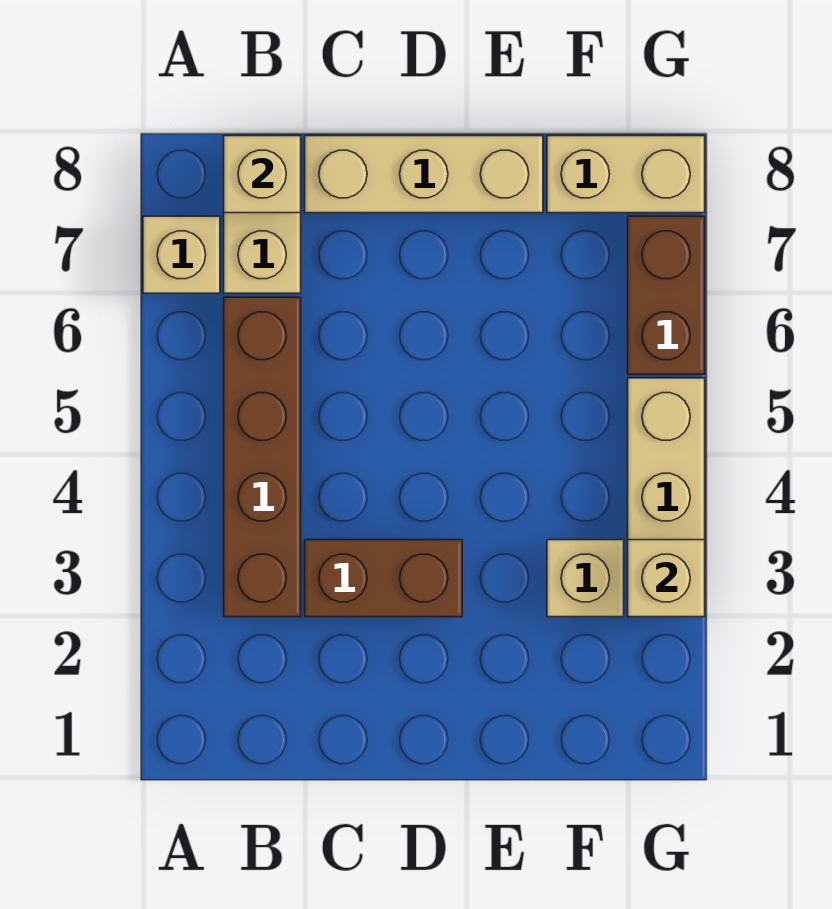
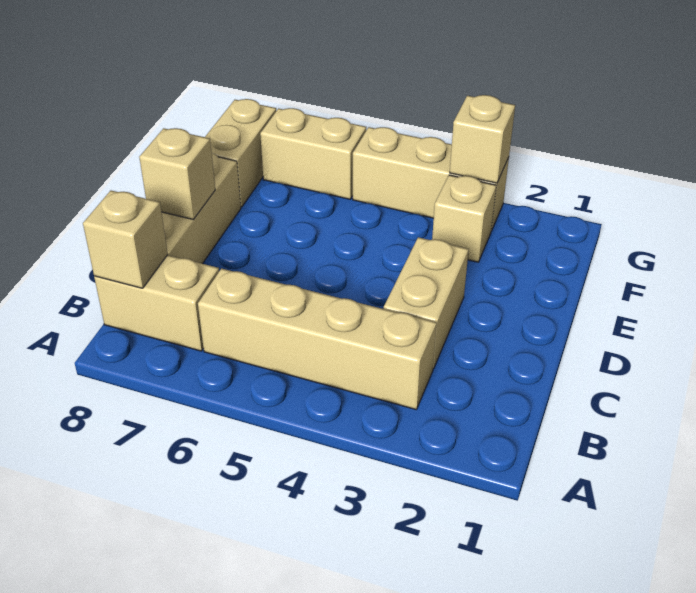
tan brick A7 level 1 -> tan brick D8 level 2
brown brick B3:B6 level 1 -> tan brick B3:B6 level 1
brown brick C3:D3 level 1 -> tan brick C3:D3 level 1
brown brick G6:G7 level 1 -> tan brick G6:G7 level 1

